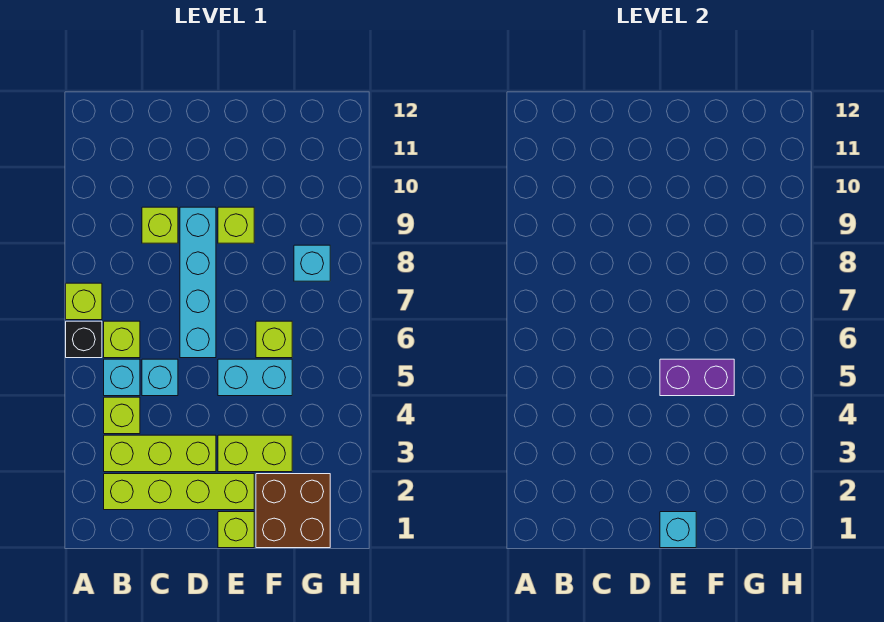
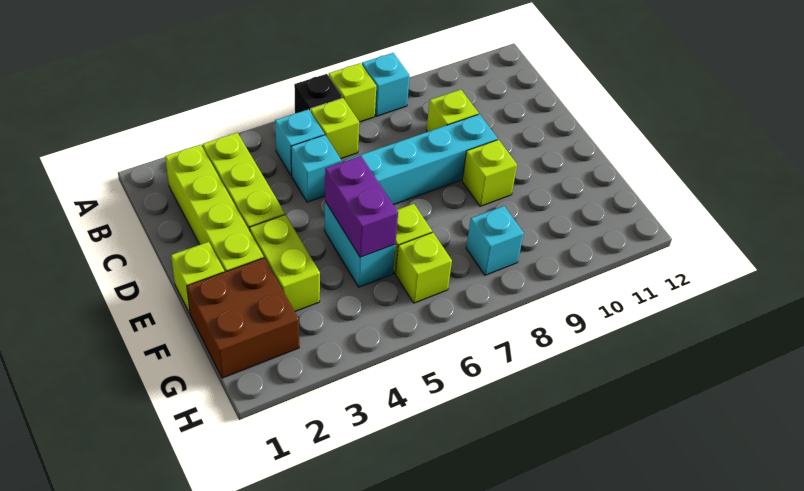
lime brick B4 level 1 -> lime brick G6 level 1
cyan brick E1 level 2 -> cyan brick A8 level 1

